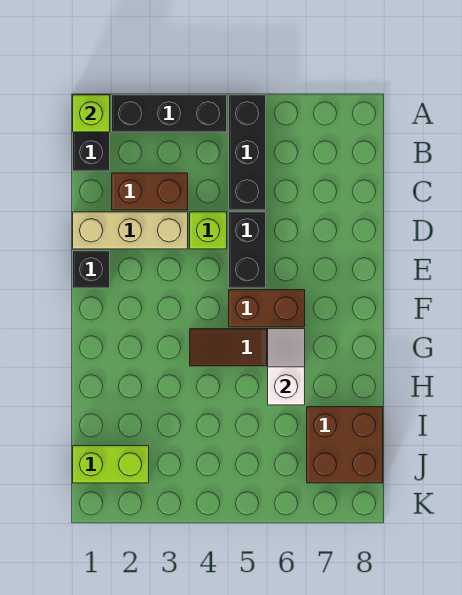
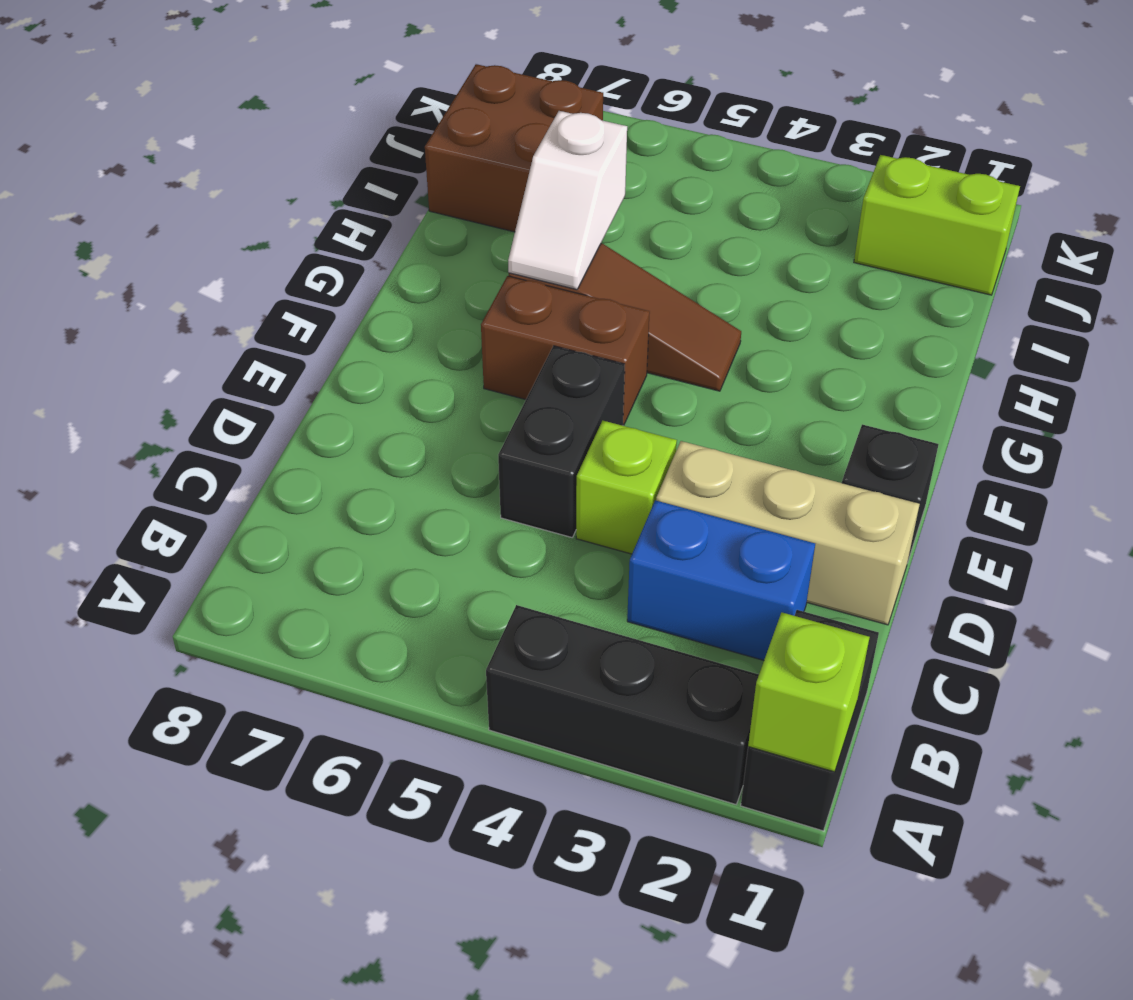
black brick A5:C5 level 1 -> none
brown brick C2:C3 level 1 -> blue brick C2:C3 level 1

